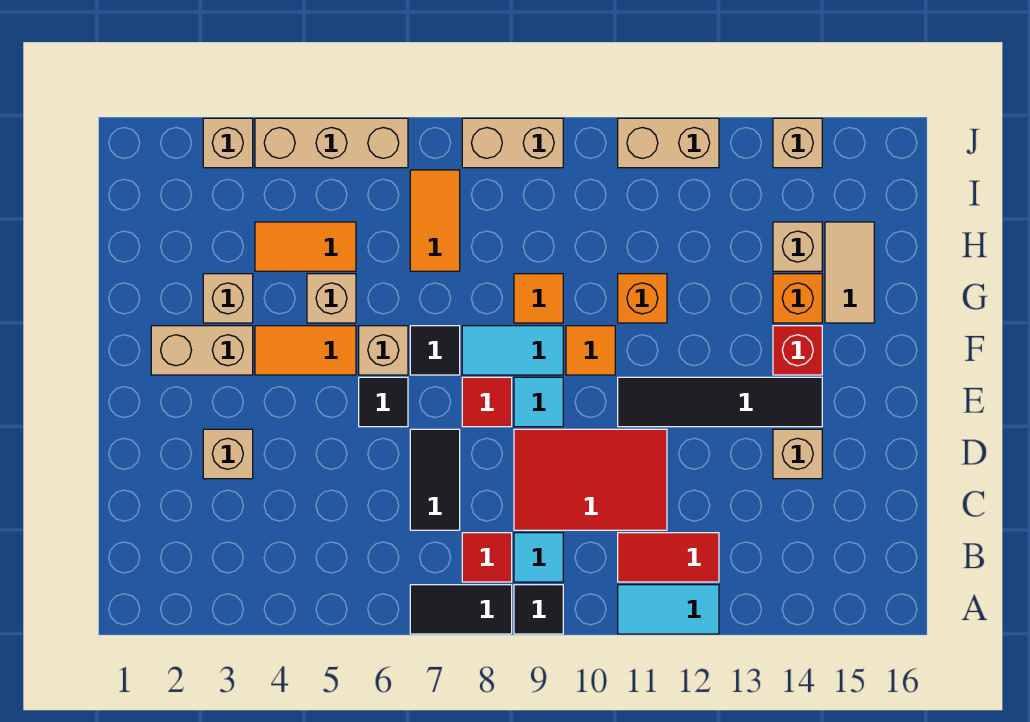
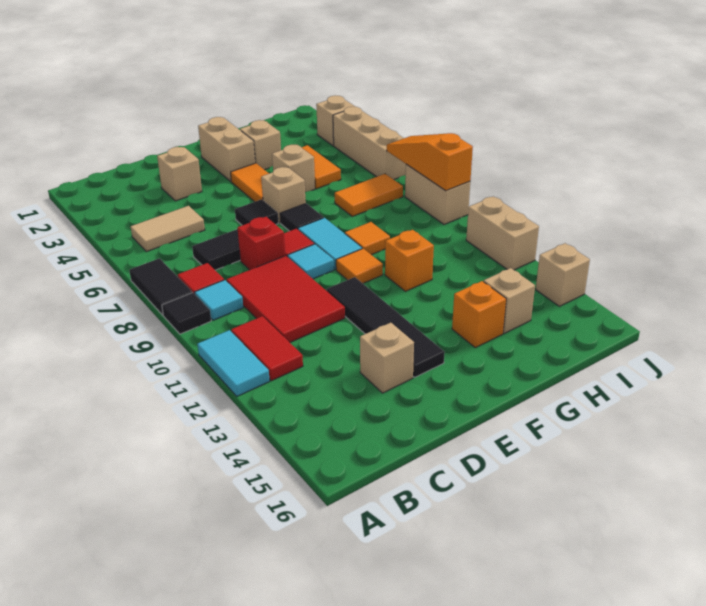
red brick F14 level 1 -> red brick D8 level 1
tan tile G15:H15 level 1 -> tan tile B5:C5 level 1
none -> orange slope J7:J9 level 2 top 9

